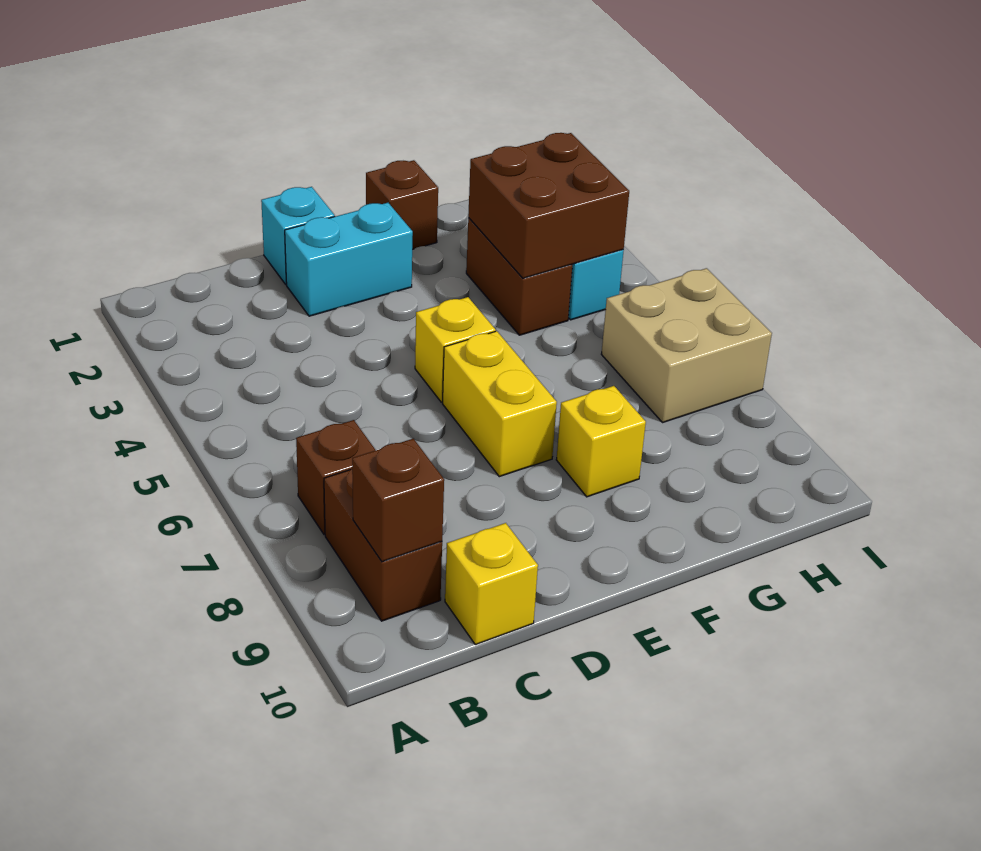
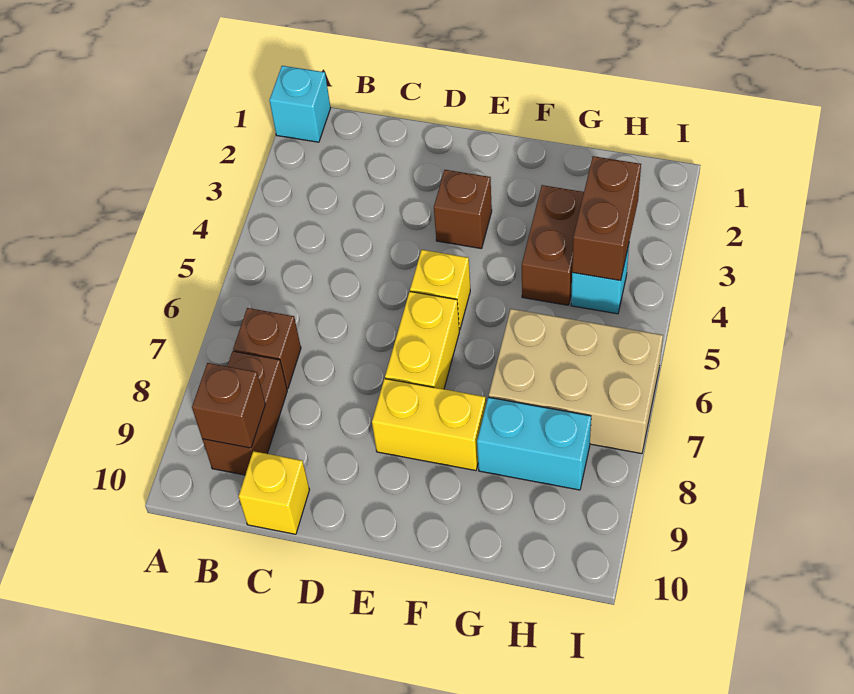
cyan brick D1 level 1 -> cyan brick A1 level 1
cyan brick D2:E2 level 1 -> cyan brick G8:H8 level 1
brown brick F1 level 1 -> brown brick E3 level 1
yellow brick F8 level 1 -> yellow brick E8:F8 level 1
brown brick G3:H4 level 2 -> brown brick H3:H4 level 2
tan brick H6:I7 level 1 -> tan brick G6:I7 level 1

